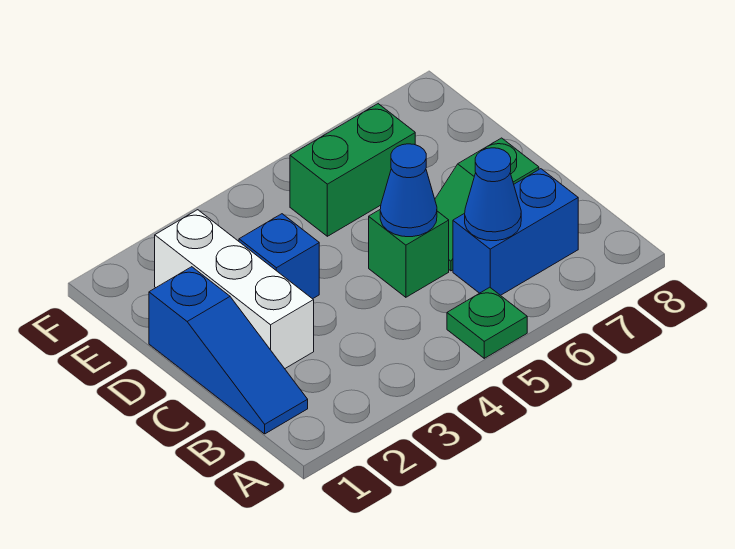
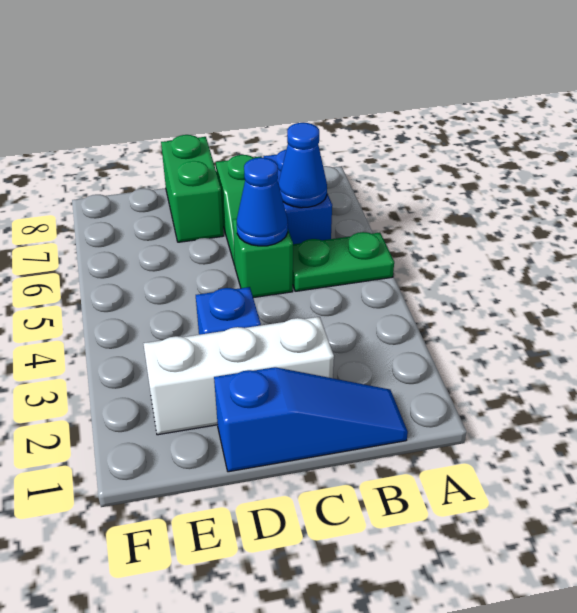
green plate A5 level 1 -> green plate A5:B5 level 1
green brick E5:E6 level 1 -> green brick D7:D8 level 1

